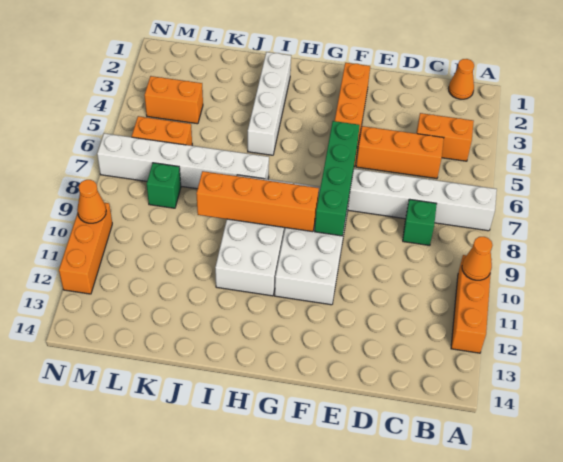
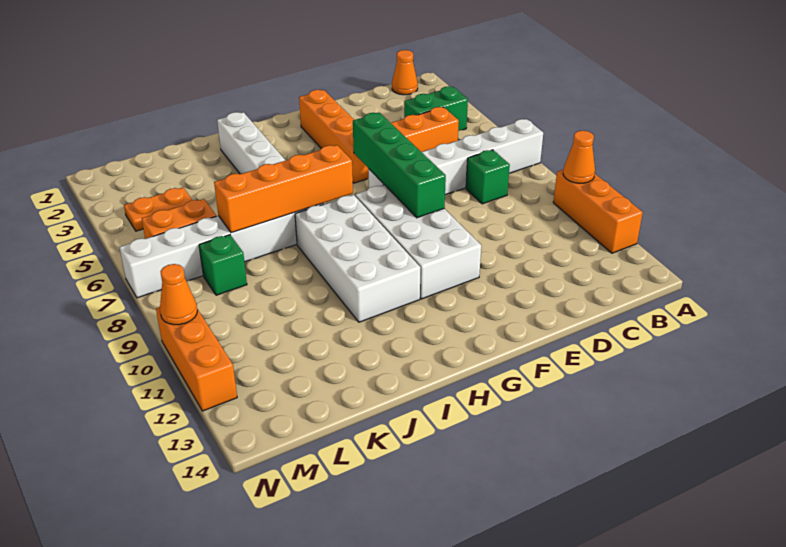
orange brick B4:C4 level 1 -> green brick B4:C4 level 1
orange brick G9:J9 level 2 -> orange brick H7:K7 level 2
orange brick L4:M4 level 1 -> orange plate L4:M4 level 1

